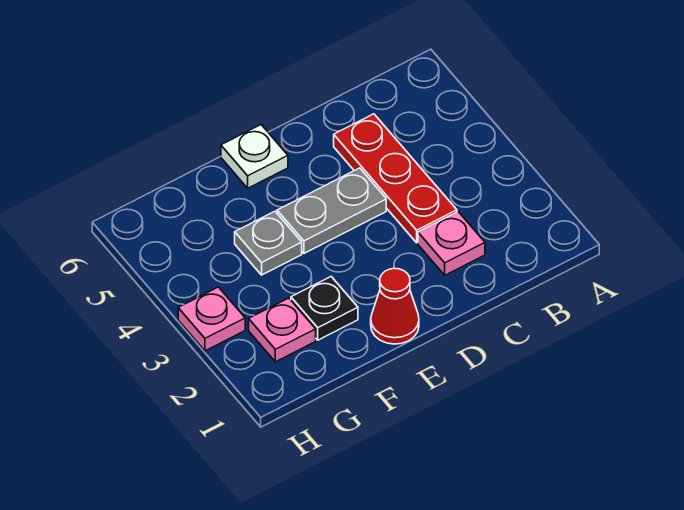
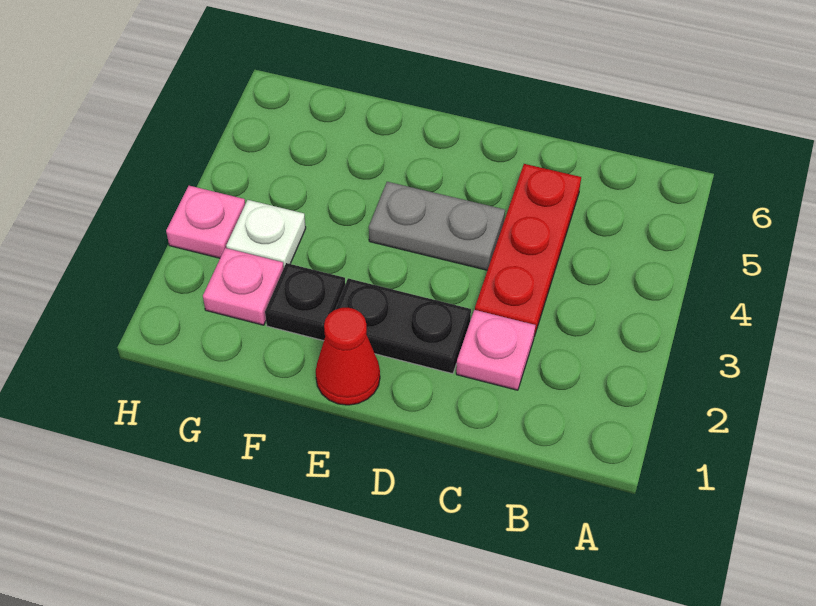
none -> black plate D2:E2 level 1
white plate E6 level 1 -> white plate G3 level 1
grey plate F4 level 1 -> none

